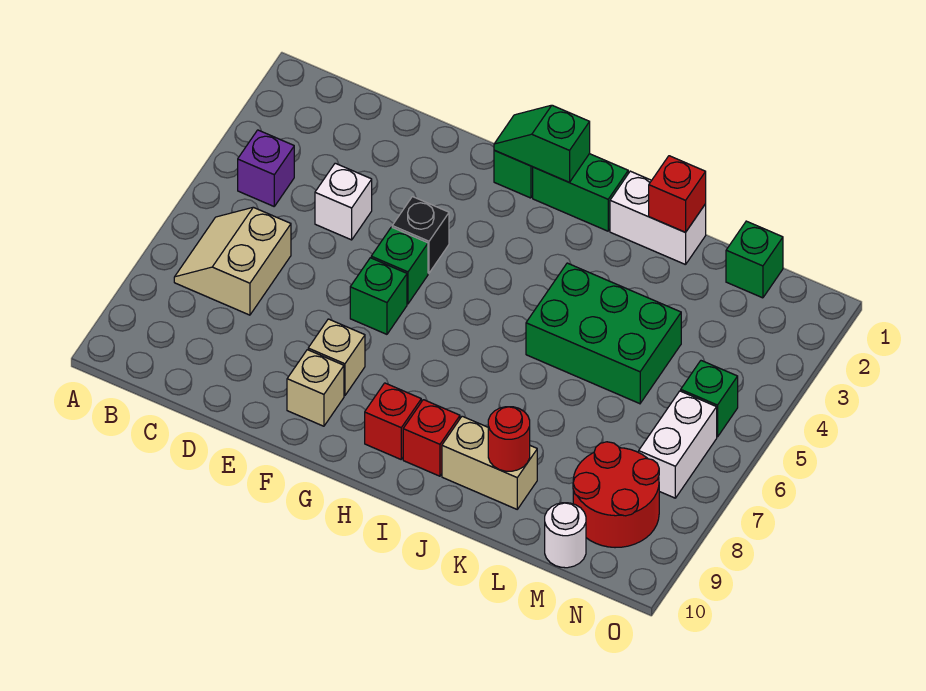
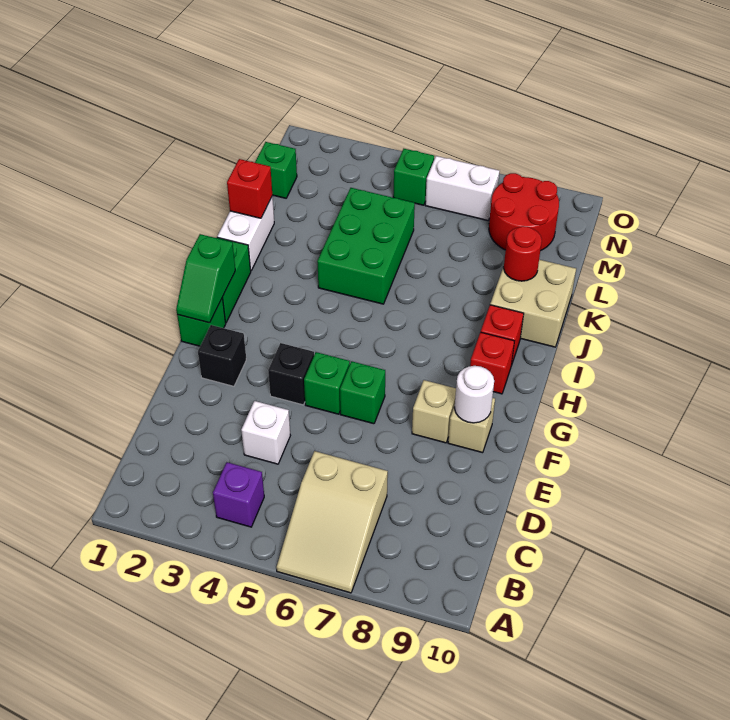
tan slope B6:C7 level 1 top C -> tan slope A6:C7 level 1 top C
none -> black brick F2 level 1
tan brick J9:K9 level 1 -> tan brick J9:K10 level 1
white round brick M10 level 1 -> white round brick F9 level 2

